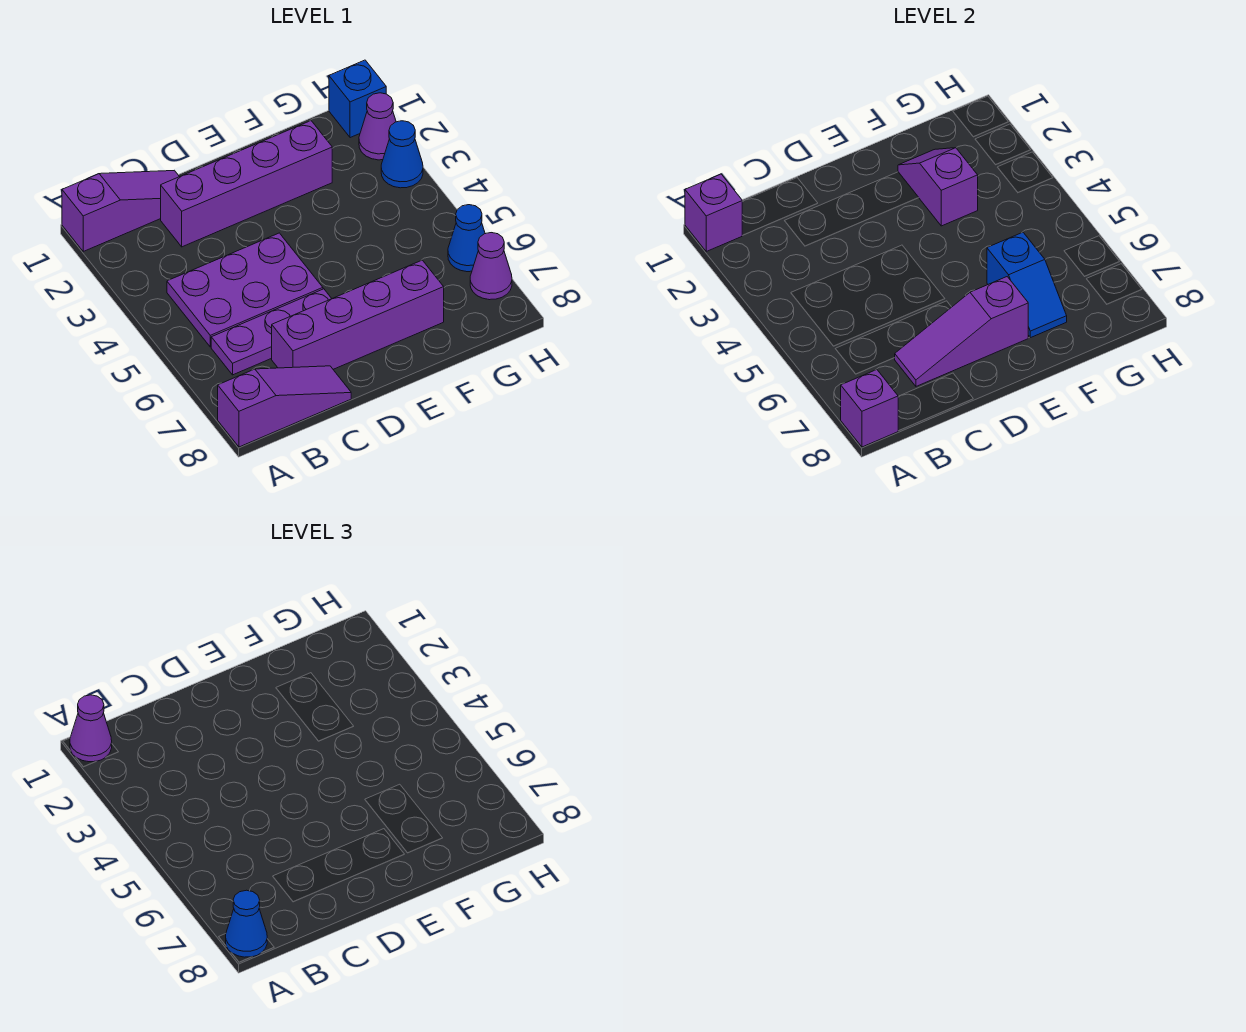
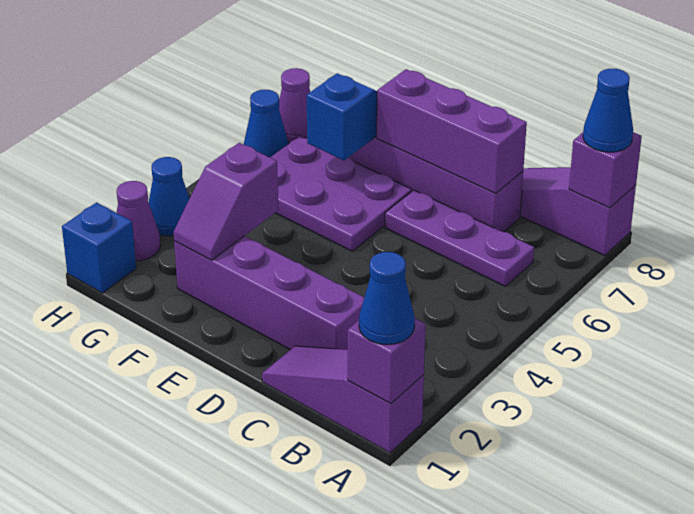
purple cone A1 level 3 -> blue cone A1 level 3
purple plate B4:D5 level 1 -> purple plate E5:G6 level 1
purple slope C7:E7 level 2 top E -> purple brick C7:E7 level 2

